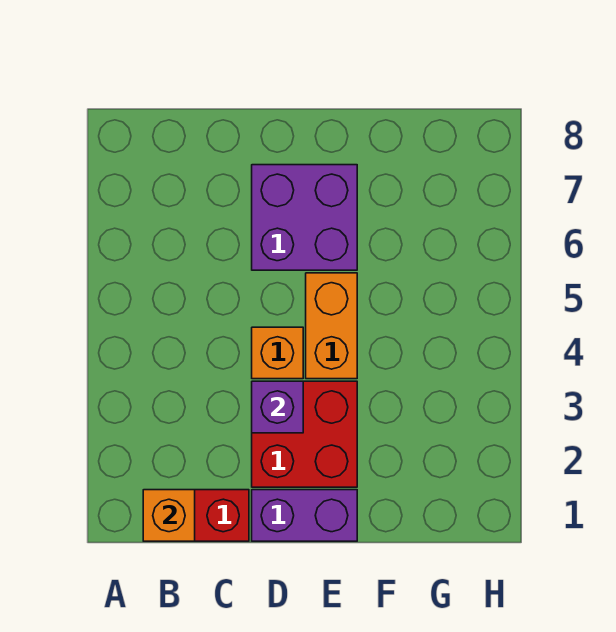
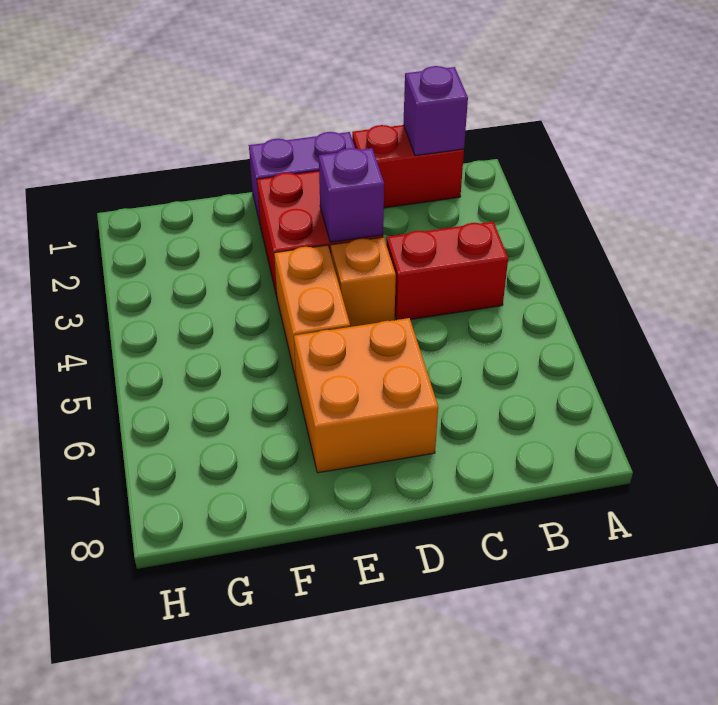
orange brick B1 level 2 -> purple brick B1 level 2
none -> red brick B4:C4 level 1
purple brick D6:E7 level 1 -> orange brick D6:E7 level 1

